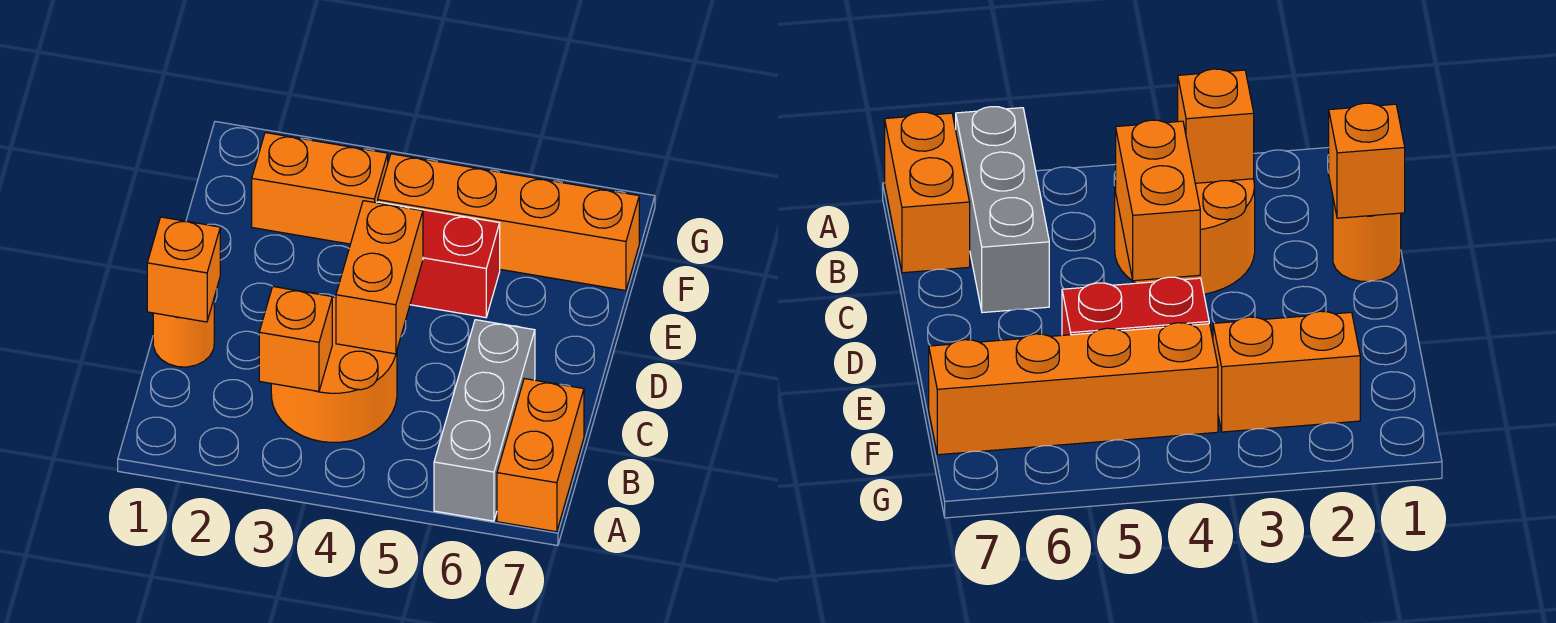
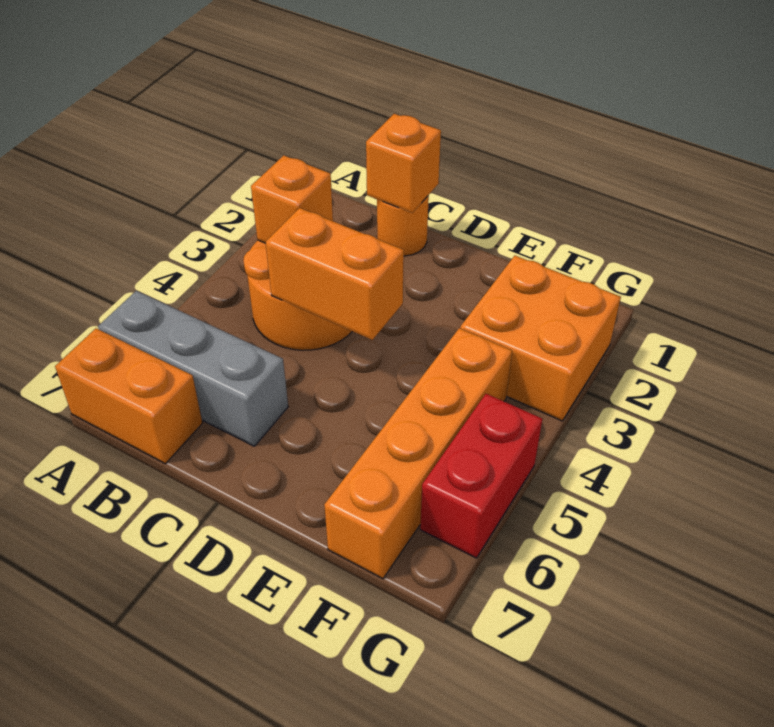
red brick E4:E5 level 1 -> red brick G5:G6 level 1
orange brick F2:F3 level 1 -> orange brick F2:G3 level 1

